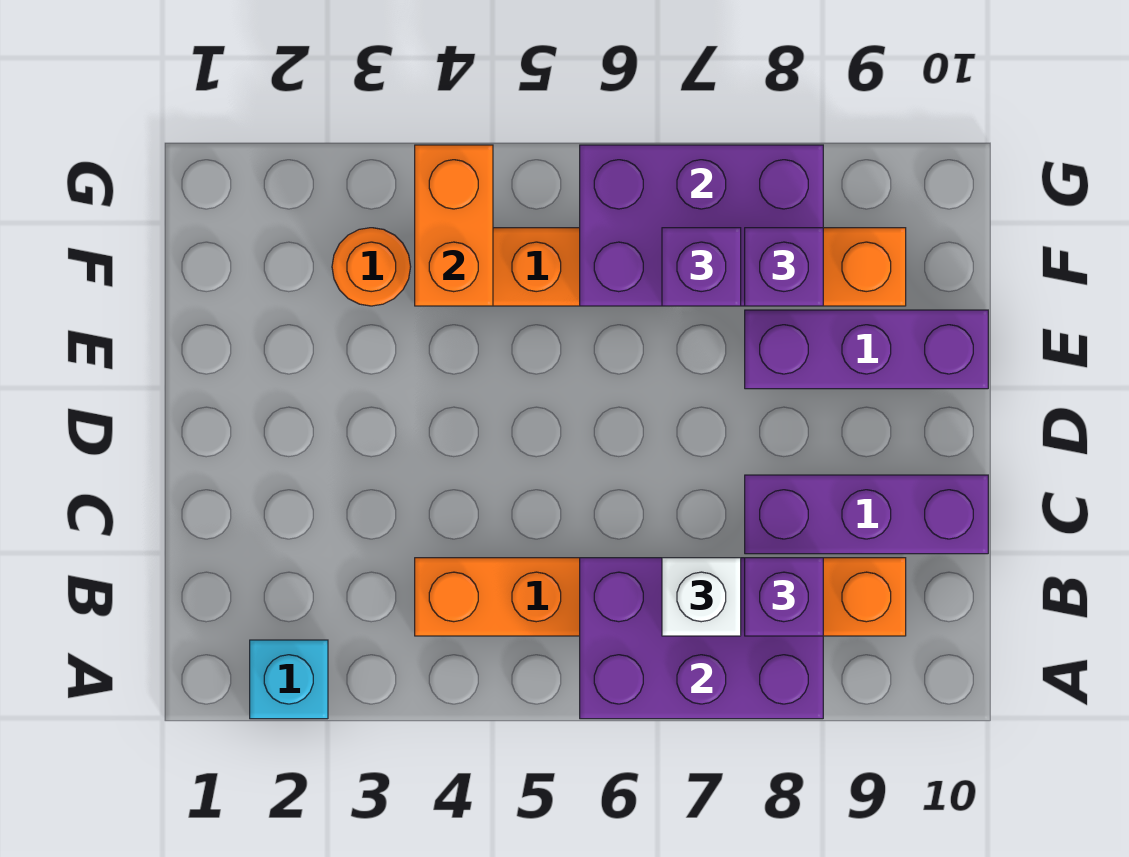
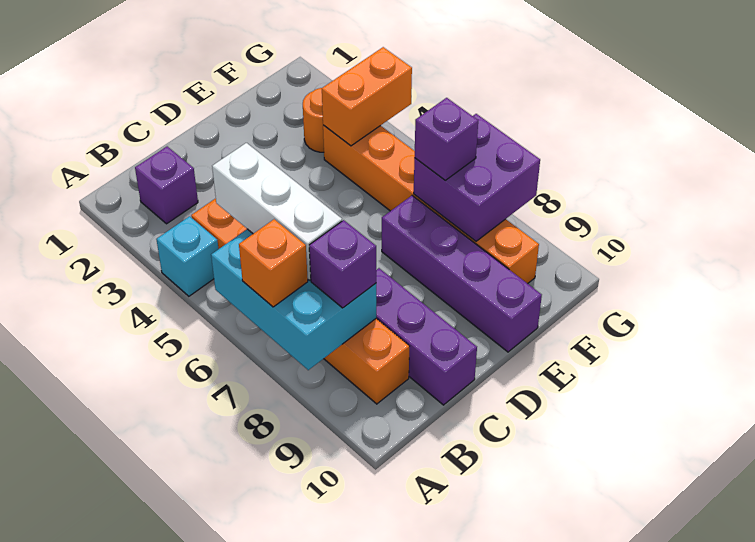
cyan brick A2 level 1 -> cyan brick A4 level 1
purple brick A6:B8 level 2 -> cyan brick A6:B8 level 2
none -> orange brick A7 level 3
white brick B7 level 3 -> white brick B5:B7 level 3
purple brick E8:E10 level 1 -> purple brick E7:E10 level 1
purple brick F6:G8 level 2 -> purple brick F7:G8 level 2
purple brick F8 level 3 -> purple brick B2 level 1

